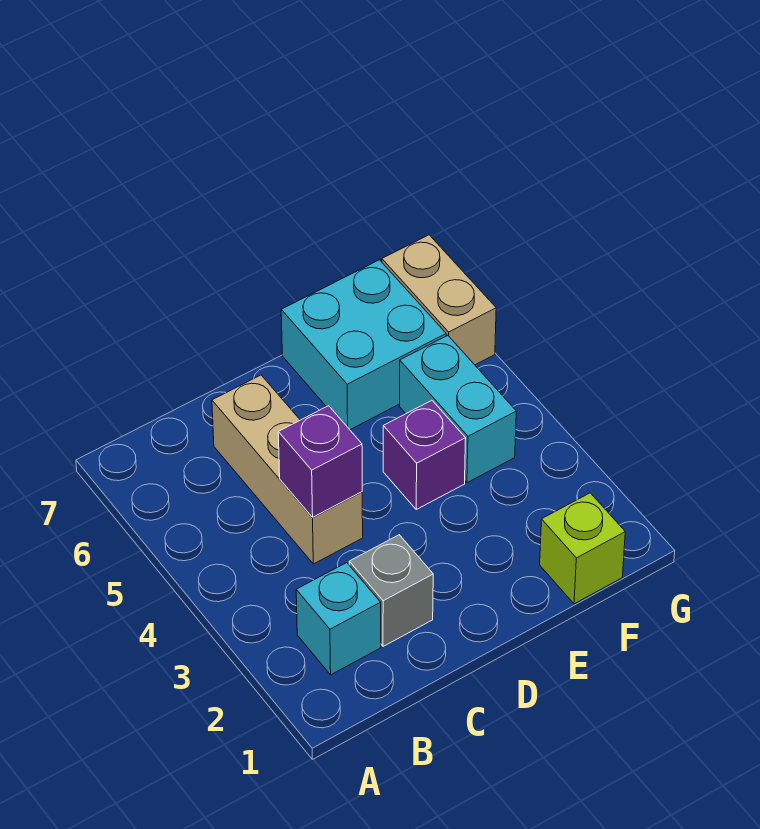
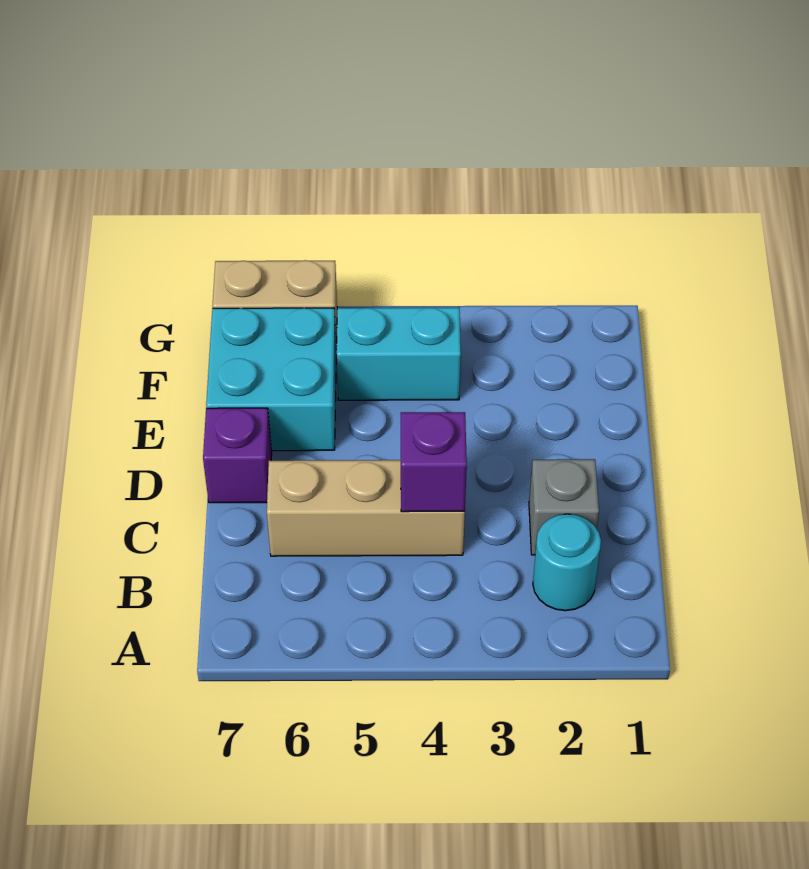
cyan brick B2 level 1 -> cyan round brick B2 level 1
purple brick E4 level 1 -> purple brick D7 level 1
lime brick F1 level 1 -> none

